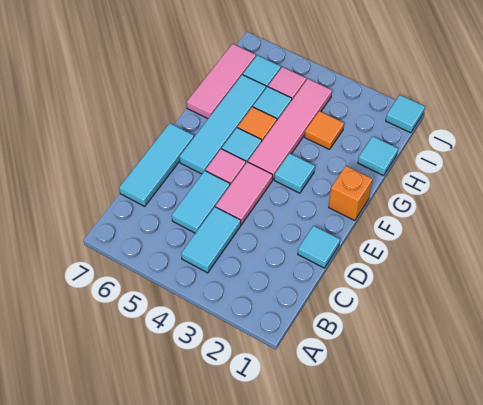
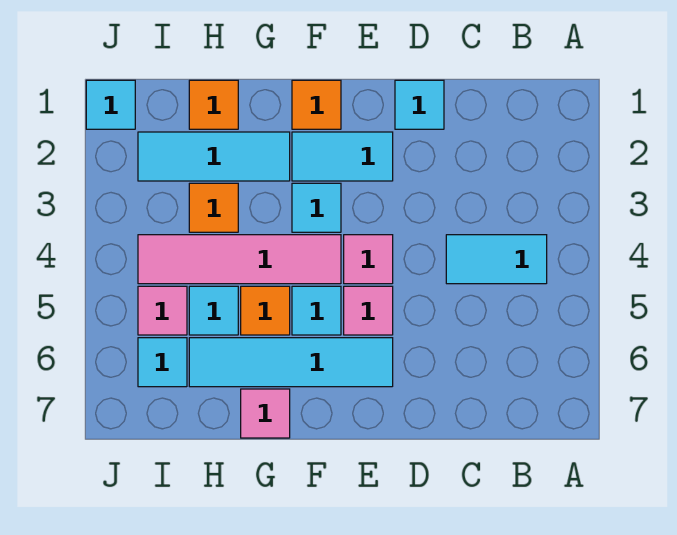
cyan tile C5:D5 level 1 -> cyan tile E2:F2 level 1
cyan tile C7:E7 level 1 -> cyan tile G2:I2 level 1
pink tile D4:E4 level 1 -> pink tile E4 level 1
orange brick F1 level 1 -> orange tile F1 level 1
pink tile G7:I7 level 1 -> pink tile G7 level 1
cyan tile H1 level 1 -> orange tile H1 level 1

